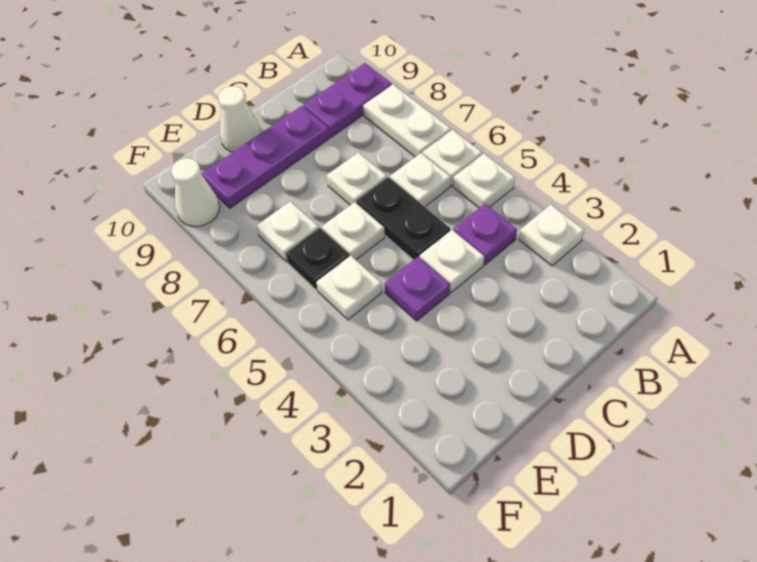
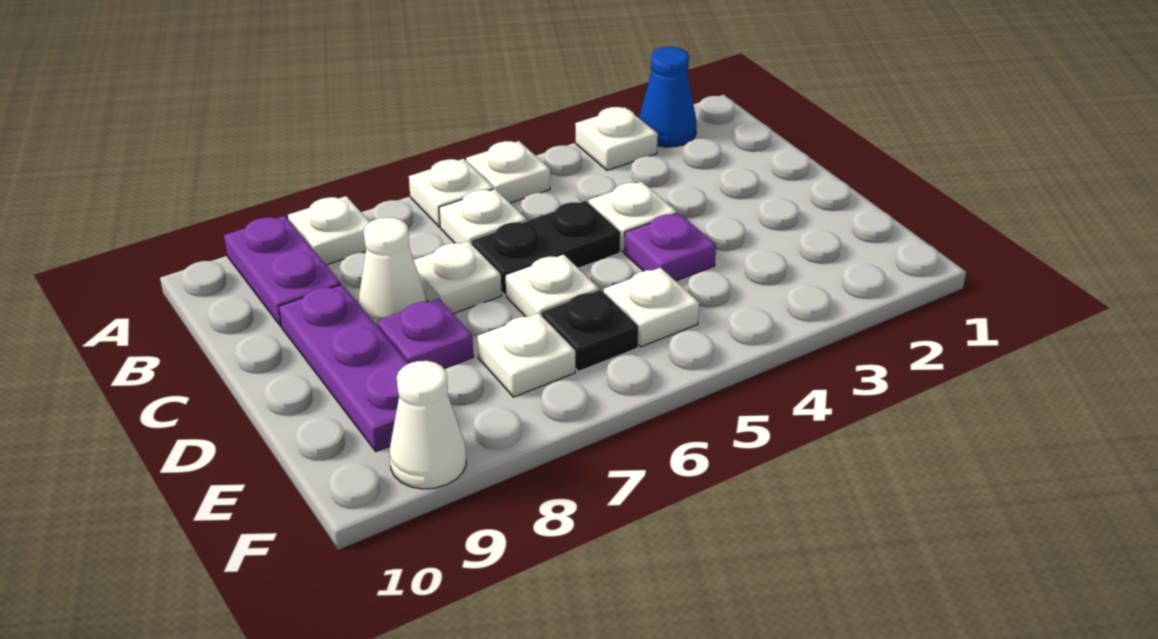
none -> blue cone A2 level 1
white plate A7:A8 level 1 -> white plate A8 level 1
purple plate B4 level 1 -> purple plate D8 level 1
white cone D10 level 1 -> white cone C8 level 1

